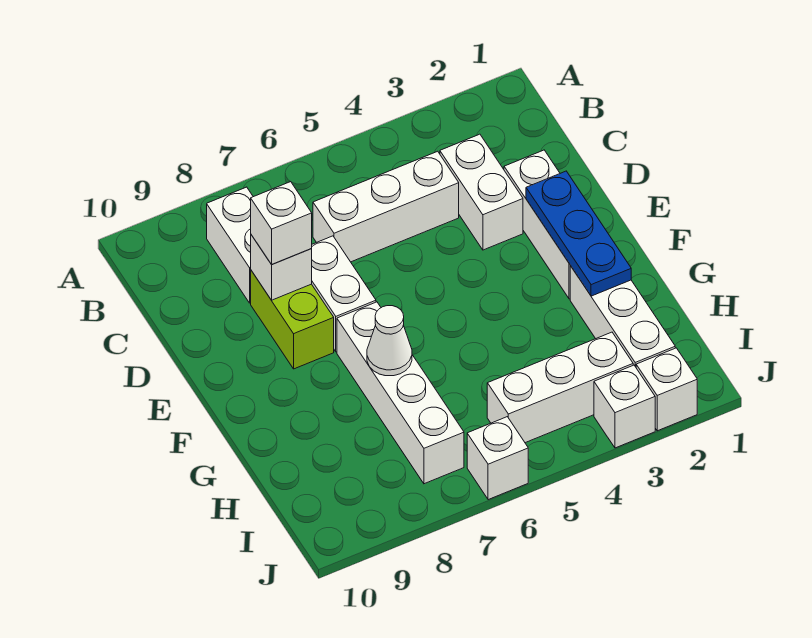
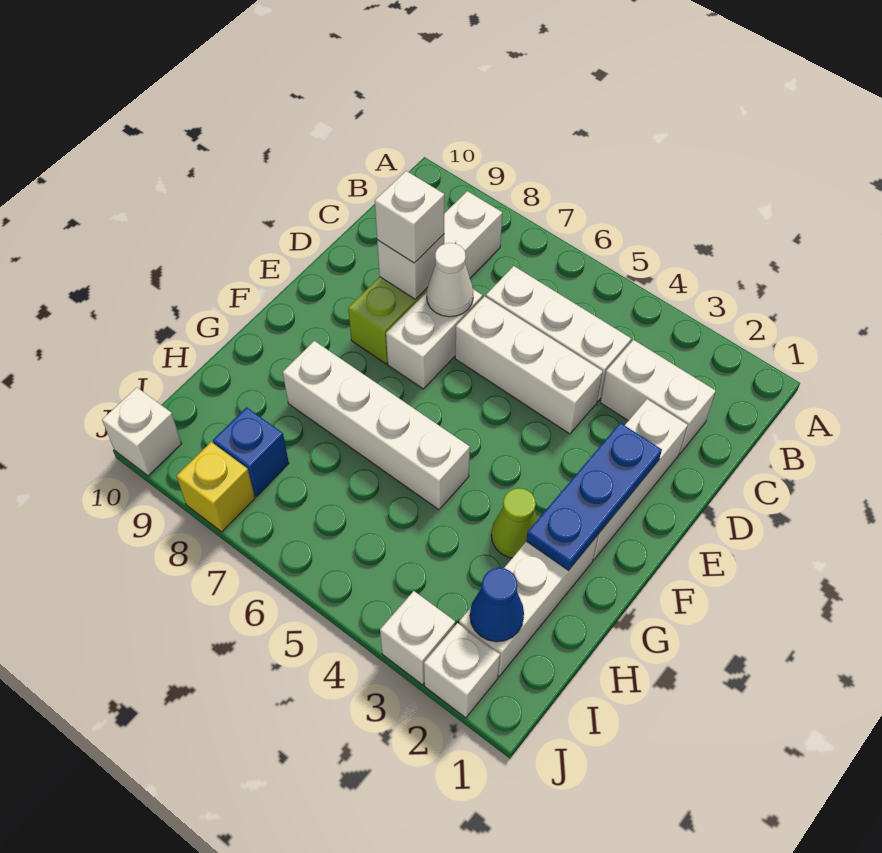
white brick C3:D3 level 1 -> white brick C2:C3 level 1
white brick F7:I7 level 1 -> white brick G5:G8 level 1
none -> lime cone G3 level 1
white cone G7 level 2 -> white cone D7 level 2
none -> blue cone I2 level 2
white brick I3:I5 level 1 -> white brick D4:D6 level 1
none -> blue brick I8 level 1
white brick J6 level 1 -> white brick J10 level 1
none -> yellow brick J8 level 1

